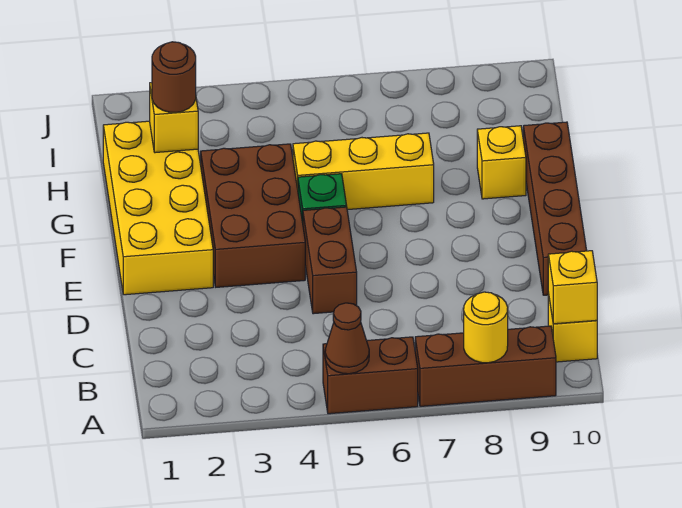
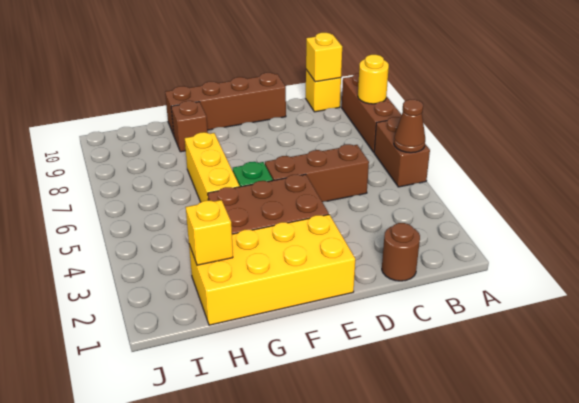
brown brick D5:E5 level 1 -> brown brick C5:E5 level 1
yellow brick G9 level 1 -> brown brick G9 level 1
brown round brick H2 level 3 -> brown round brick C1 level 1

